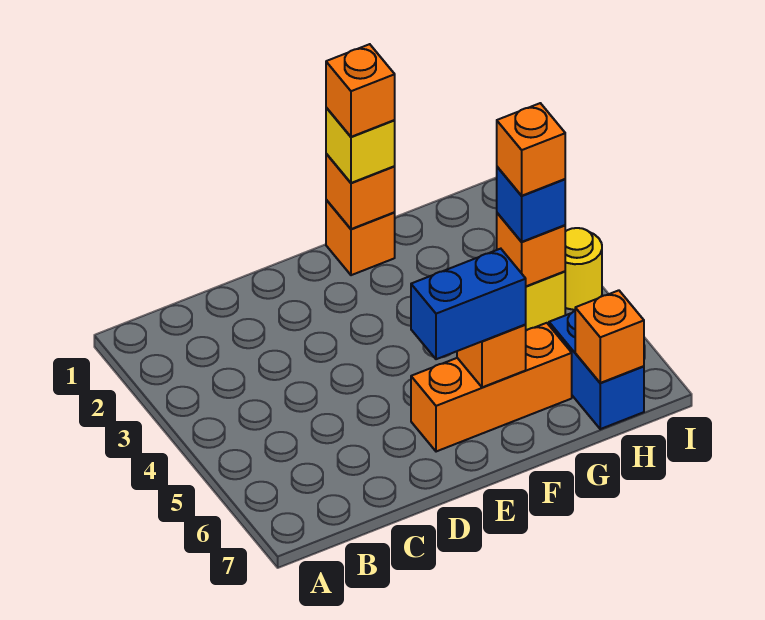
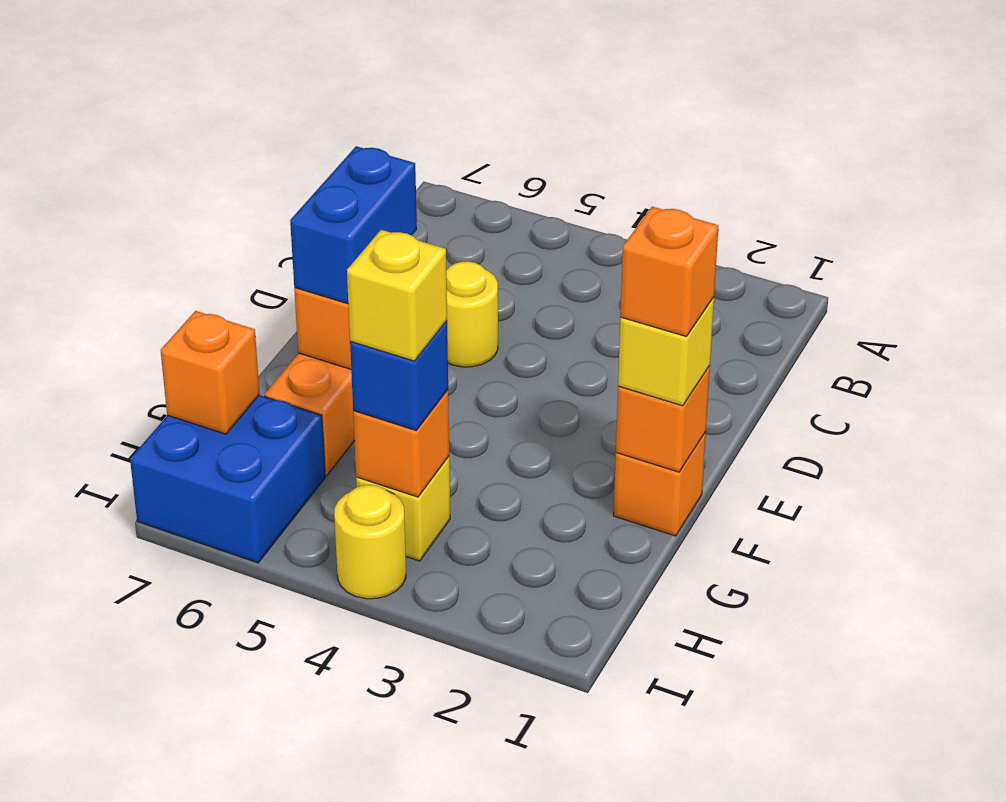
none -> yellow round brick D5 level 1
orange brick H4 level 4 -> yellow brick H4 level 4
blue brick H6:H7 level 1 -> blue brick H6:I7 level 1

